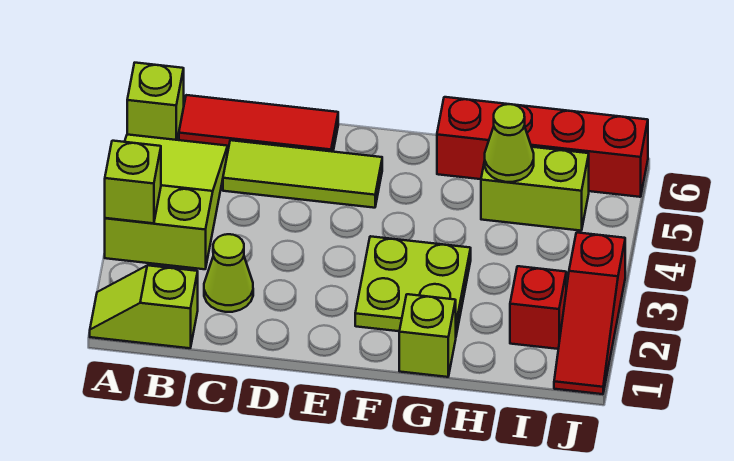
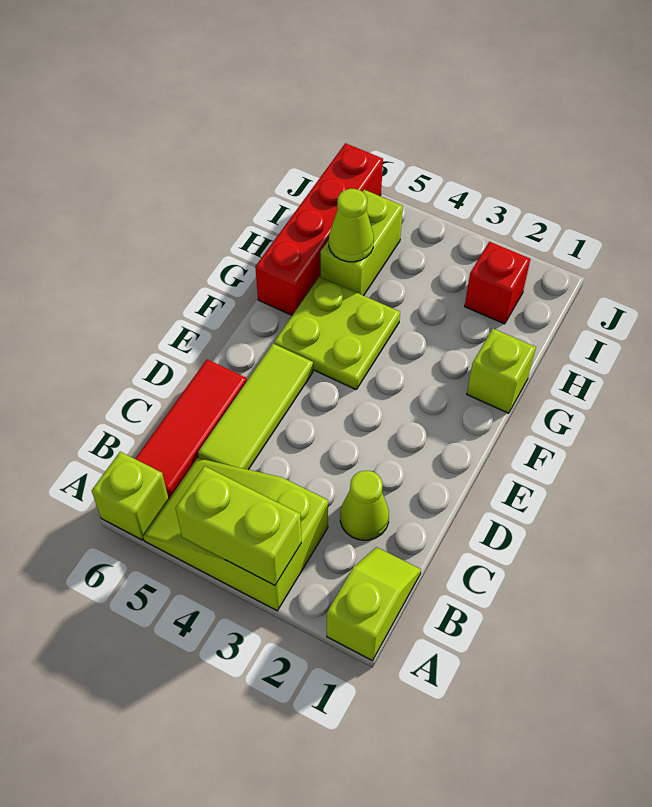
lime slope A1:B1 level 1 top B -> lime slope A1:B1 level 1 top A
lime brick A3 level 2 -> lime brick A3:A4 level 2
lime plate F2:G3 level 1 -> lime plate F4:G5 level 1
red slope J1:J3 level 1 top 3 -> none

